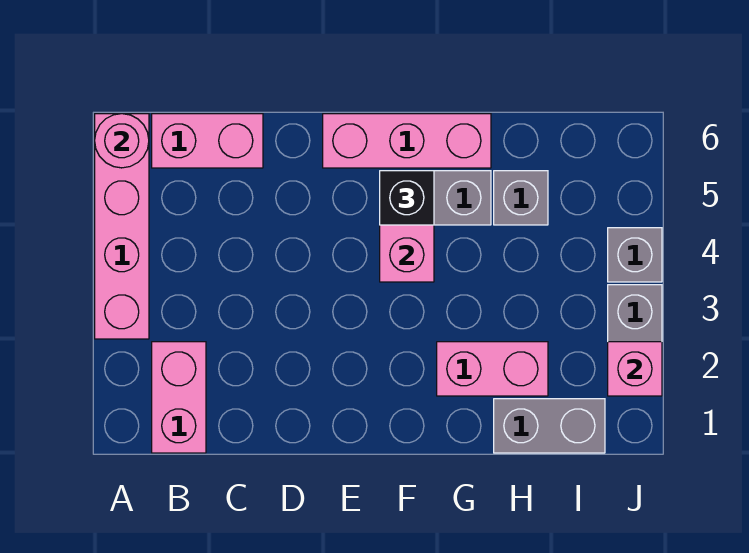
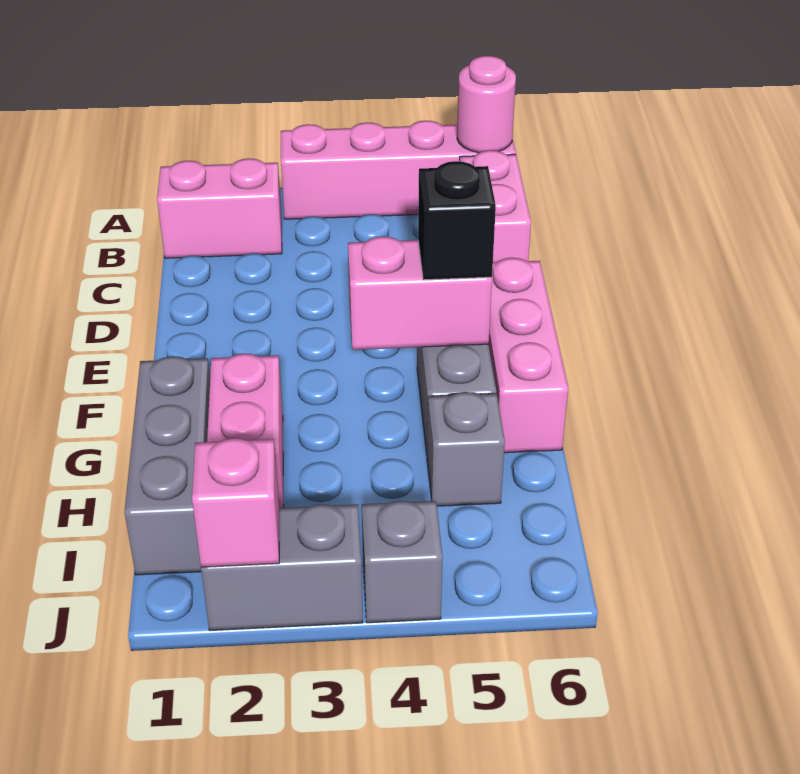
grey brick H1:I1 level 1 -> grey brick G1:I1 level 1

